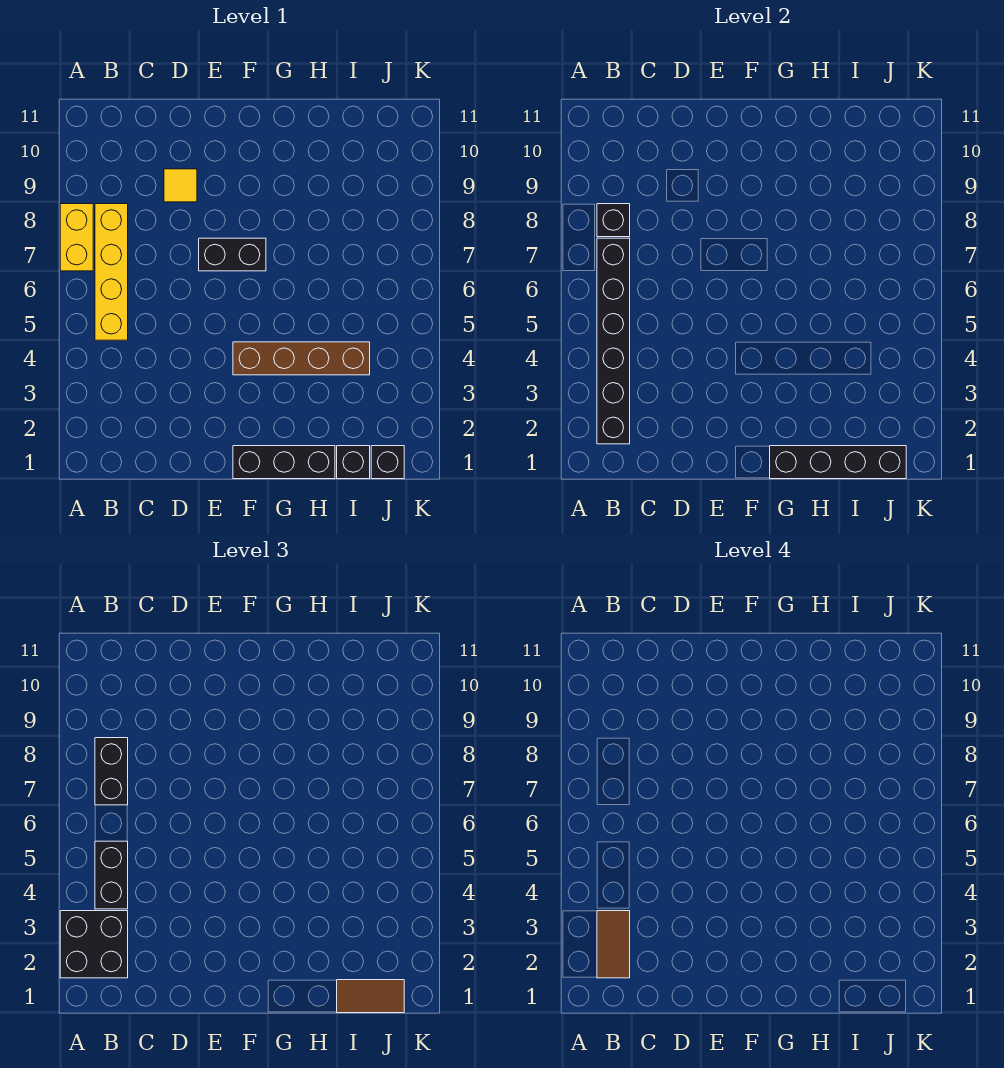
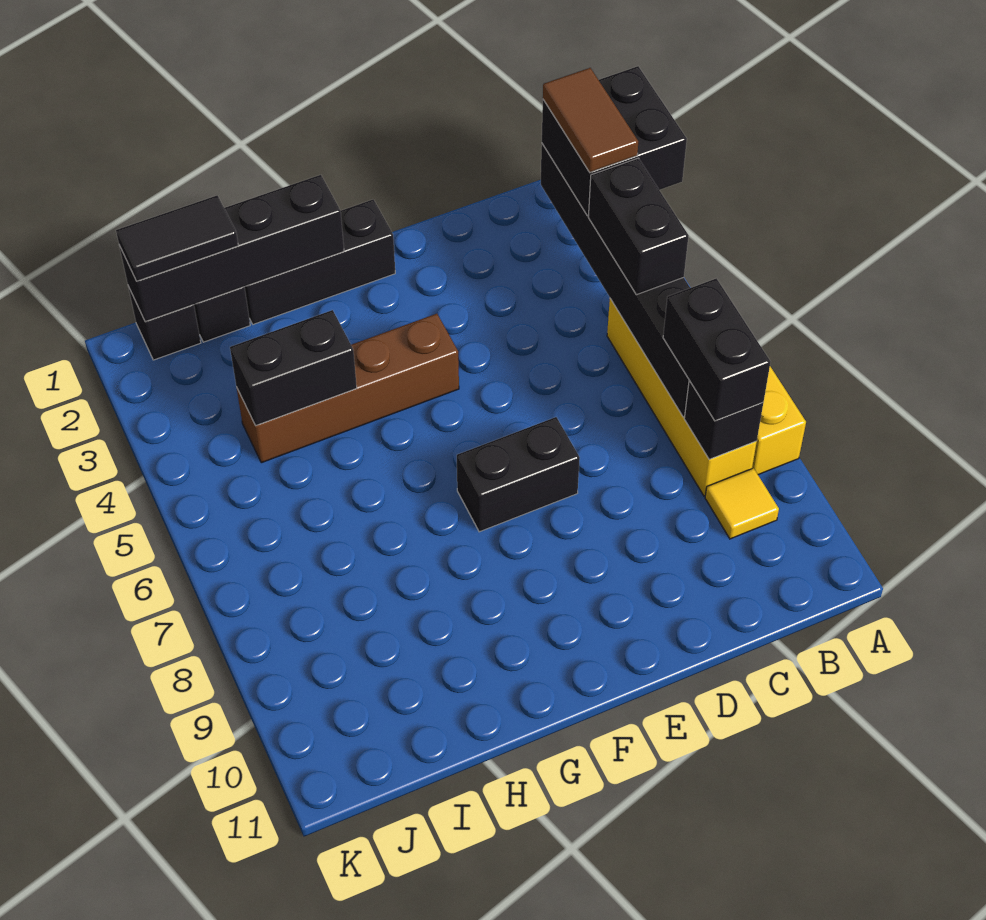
yellow tile D9 level 1 -> yellow tile B9 level 1
none -> black brick H4:I4 level 2
brown tile I1:J1 level 3 -> black tile I1:J1 level 3

